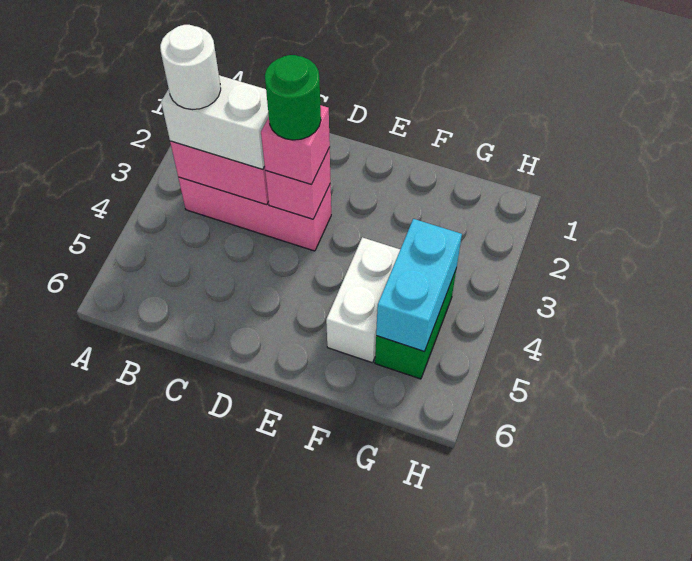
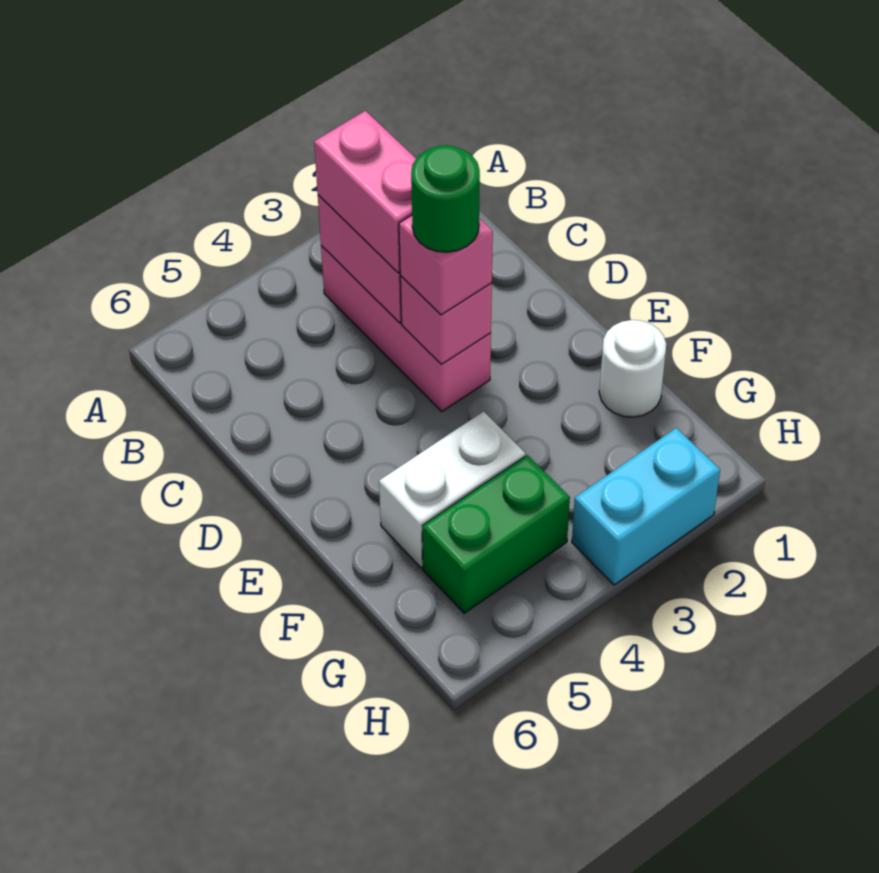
white brick B3:C3 level 3 -> pink brick B3:C3 level 3
white round brick B3 level 4 -> white round brick F1 level 1
cyan brick G4:G5 level 2 -> cyan brick H2:H3 level 1

